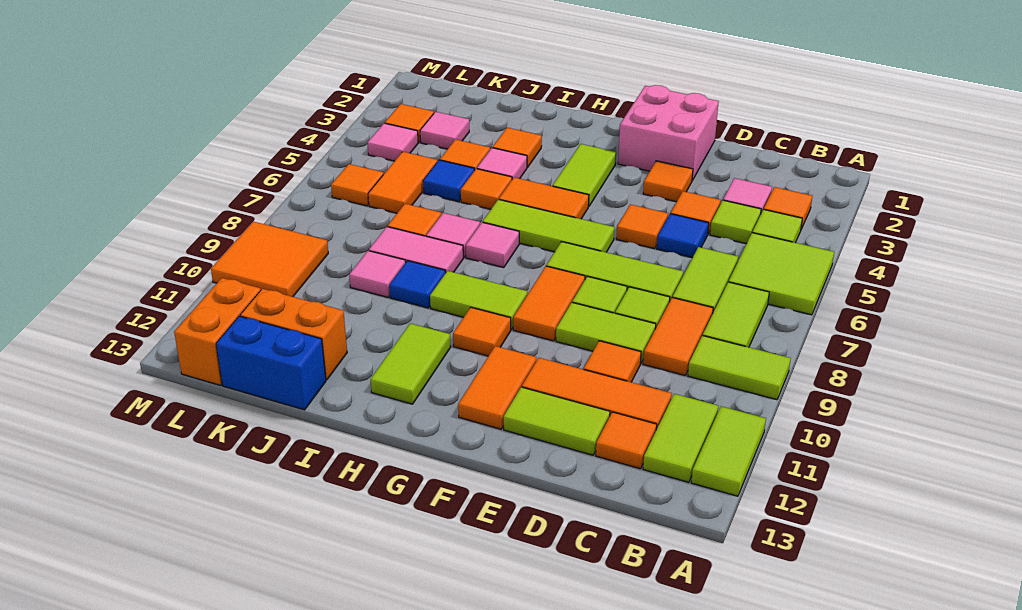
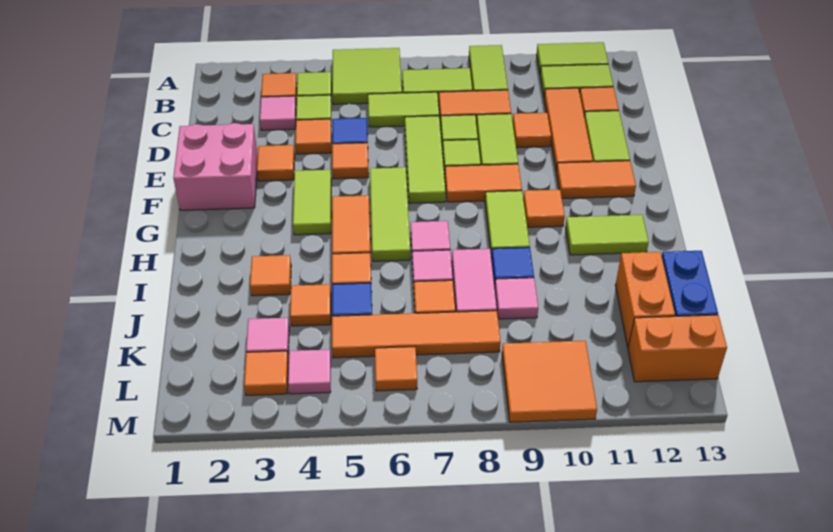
lime tile G3:G4 level 1 -> lime tile F4:G4 level 1
pink tile I4 level 1 -> none
orange tile K5:K6 level 1 -> orange tile K5:K8 level 1

